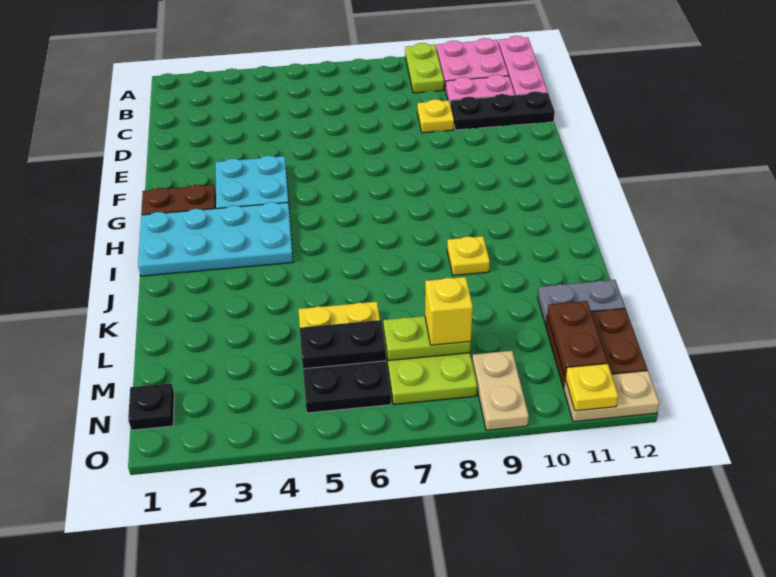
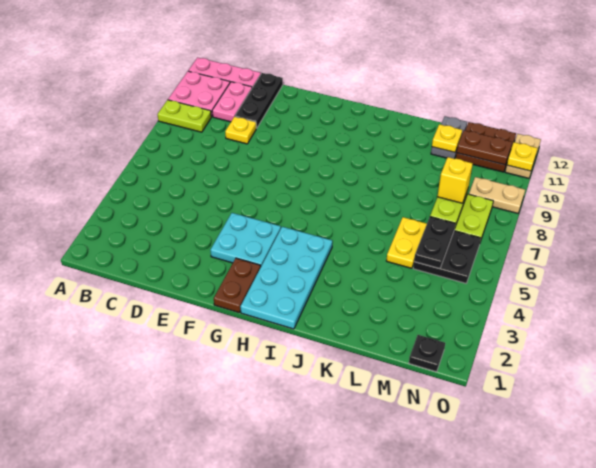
yellow plate J9 level 1 -> yellow plate L11 level 2

